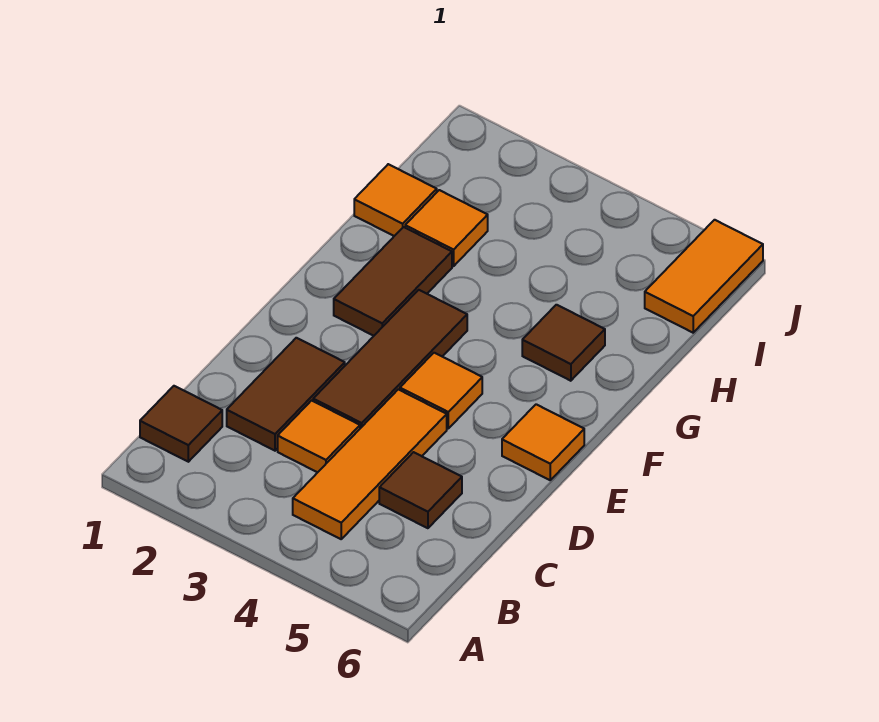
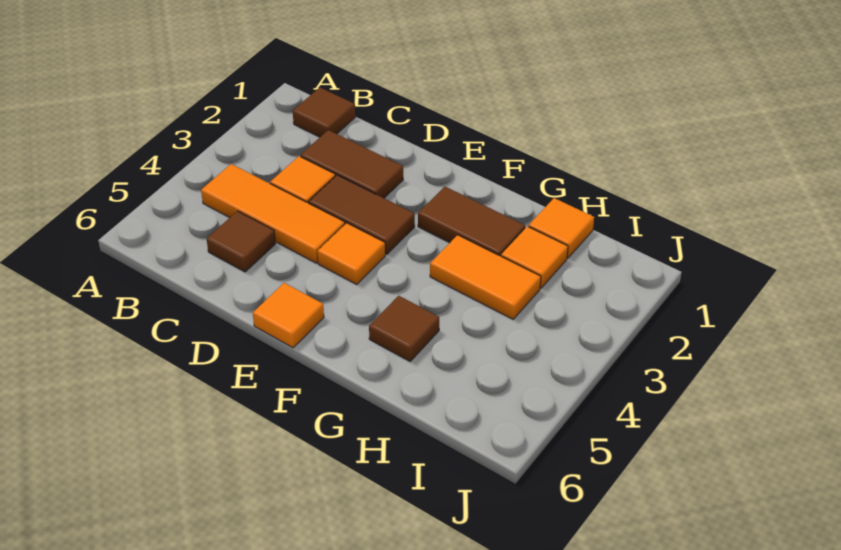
brown tile D3:F3 level 1 -> brown tile D3:E3 level 1
orange tile I6:J6 level 1 -> orange tile G3:H3 level 1

